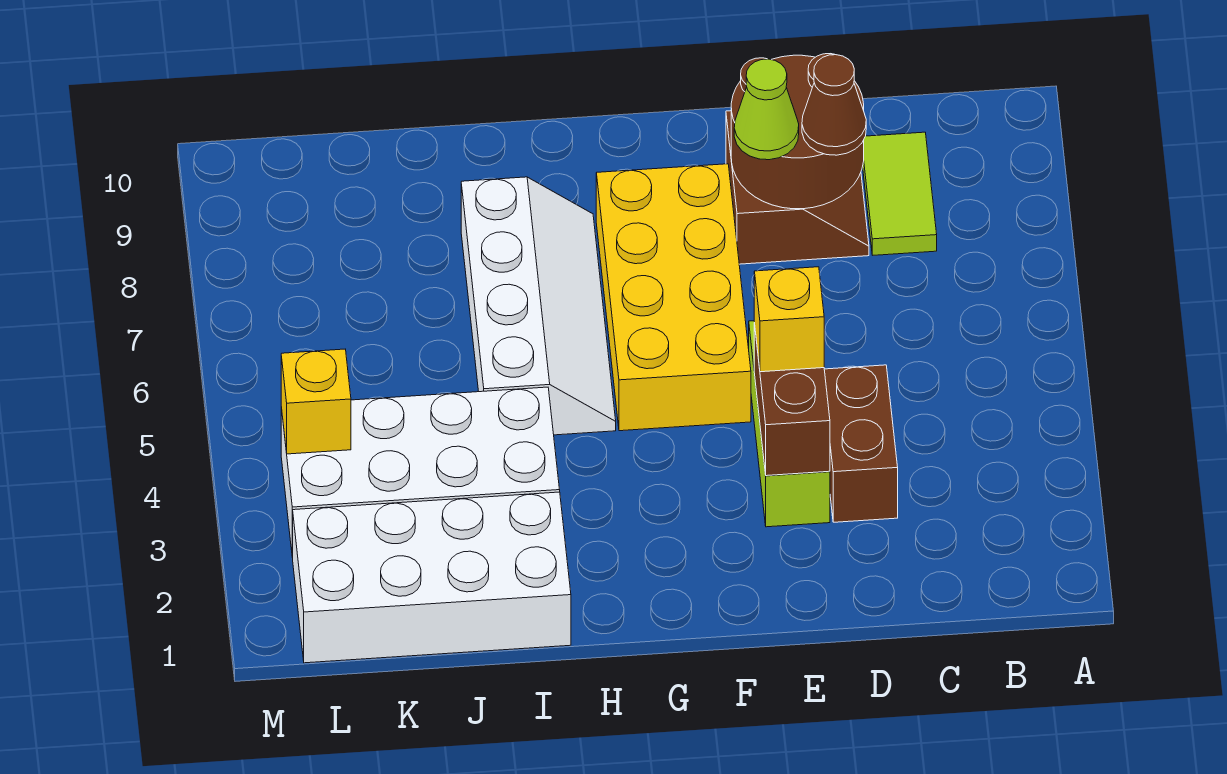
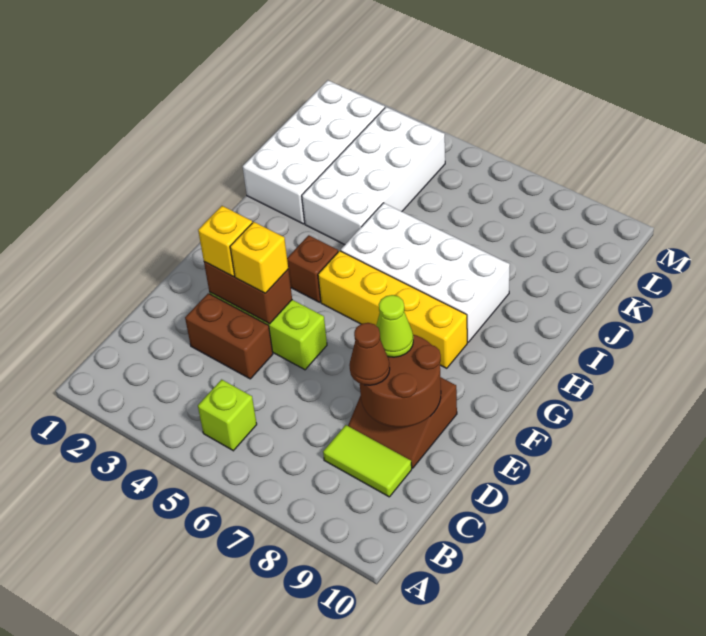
none -> lime brick B5 level 1
yellow brick F5:G8 level 1 -> yellow brick G5:G8 level 1
none -> brown brick G4 level 1
white slope H5:I8 level 1 top I -> white brick H5:I8 level 1
yellow brick L4 level 2 -> yellow brick E3 level 3

